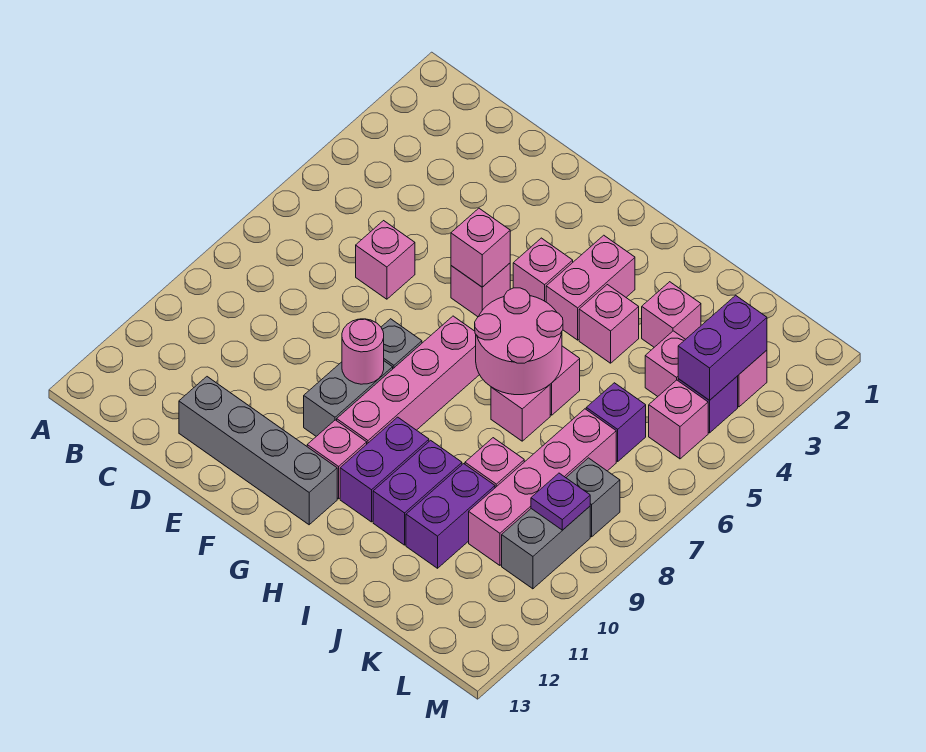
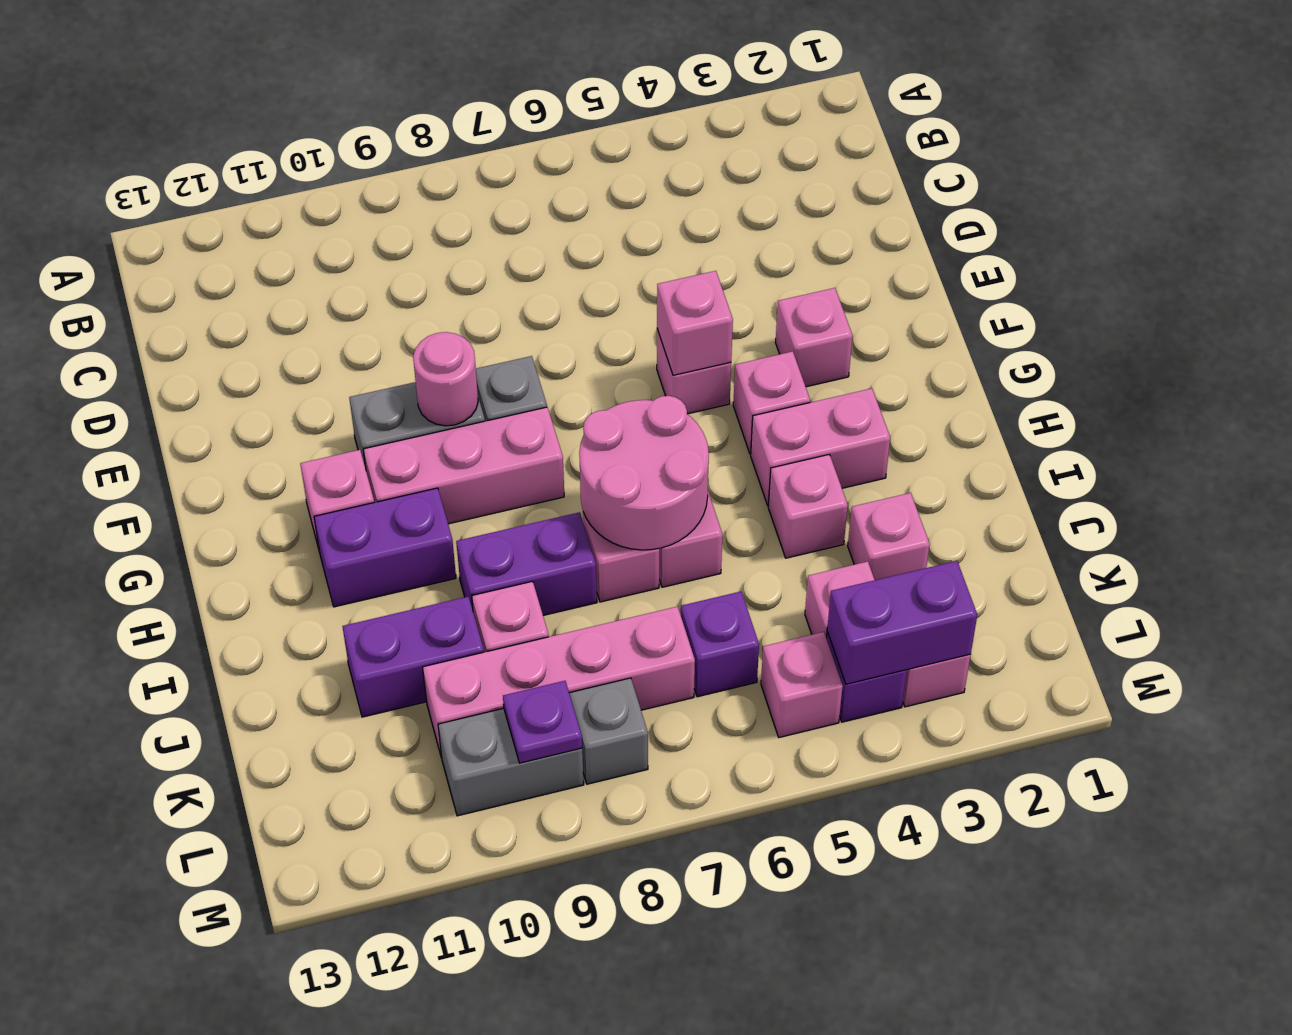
pink brick D6 level 1 -> pink brick F3 level 1
grey brick D12:G12 level 1 -> none
pink brick G7:G10 level 1 -> pink brick G8:G10 level 1
purple brick I10:I11 level 1 -> purple brick I8:I9 level 1

